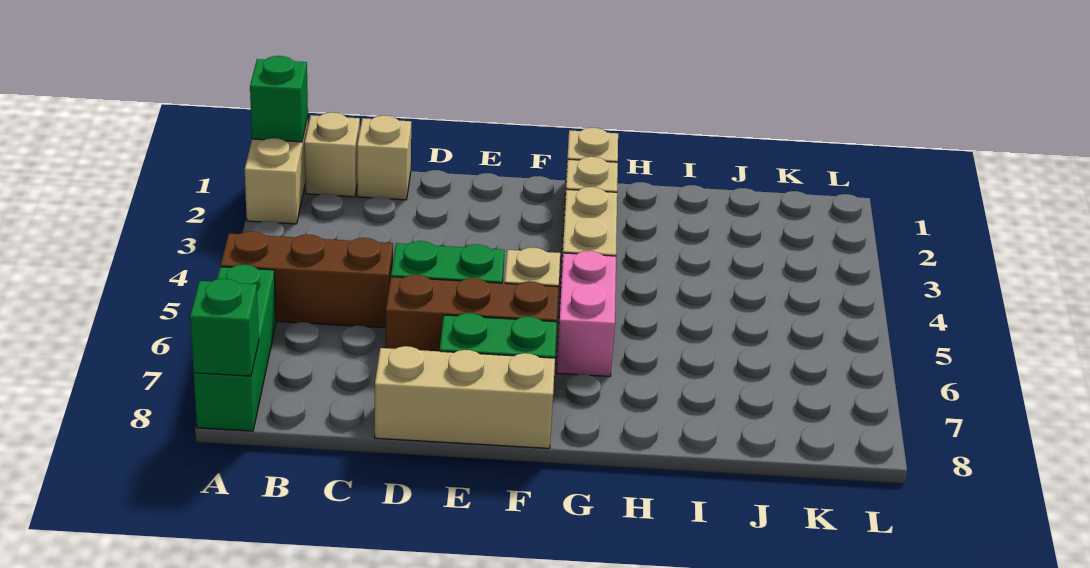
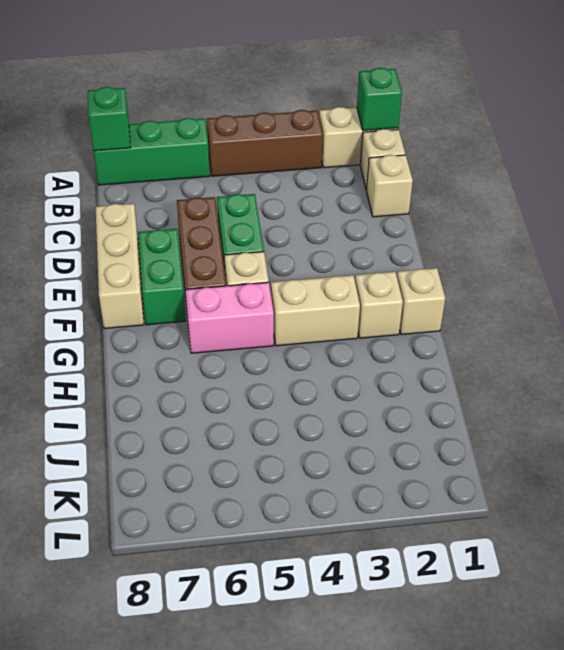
brown brick A5:C5 level 1 -> brown brick A3:A5 level 1

